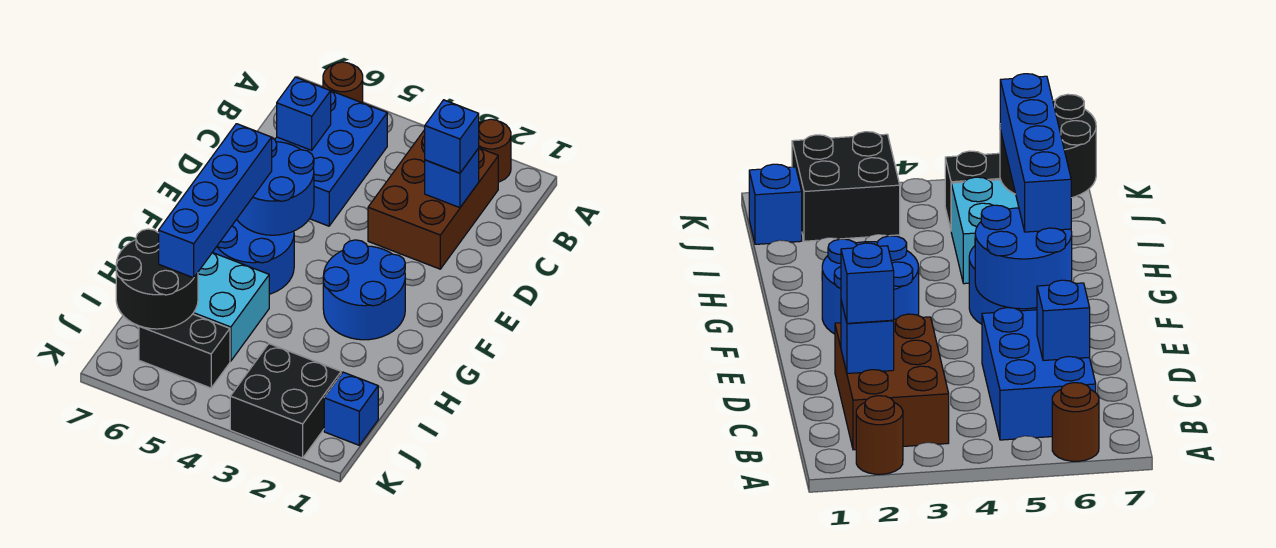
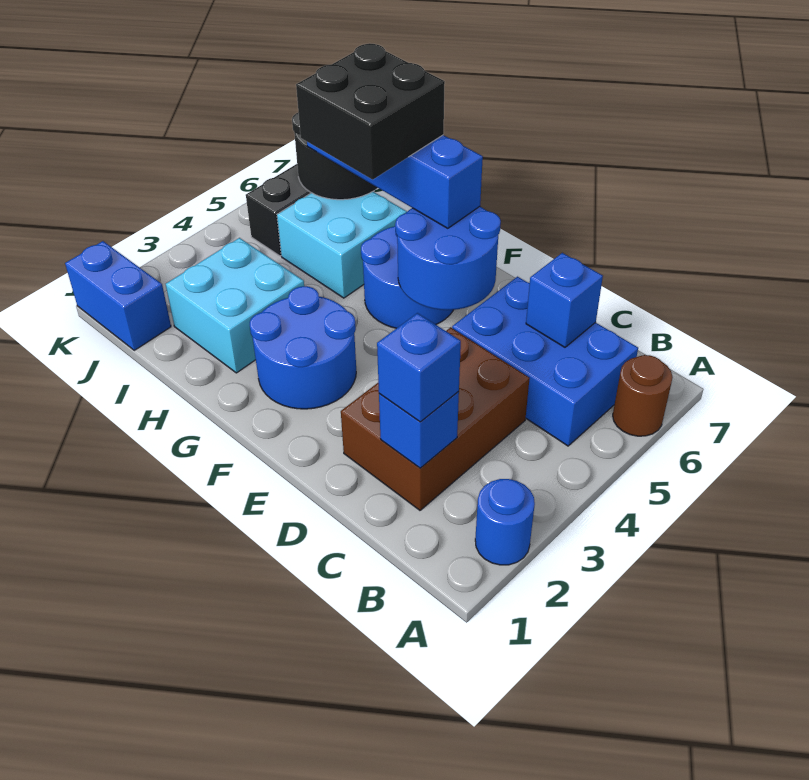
brown round brick A2 level 1 -> blue round brick A2 level 1
brown brick B2:D3 level 1 -> brown brick C2:D4 level 1
none -> cyan brick H2:I3 level 1
blue brick J1 level 1 -> blue brick J1:K1 level 1
black brick J2:K3 level 1 -> black brick G5:H6 level 4

